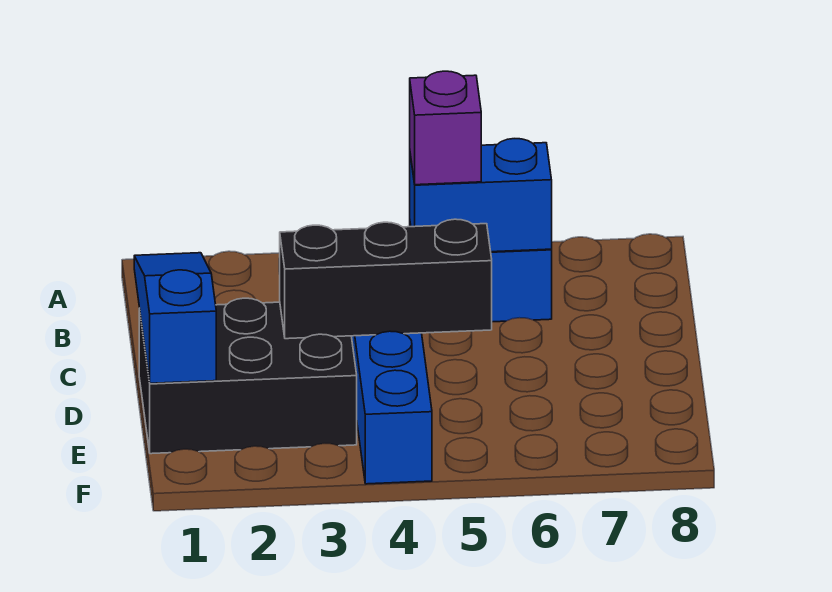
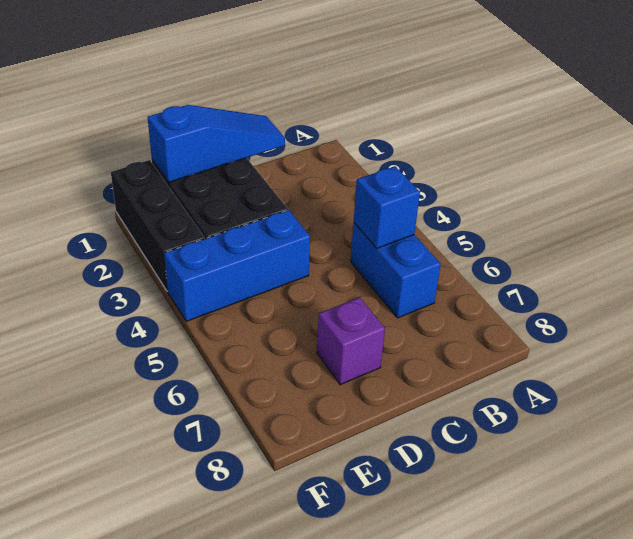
blue brick B5:B6 level 2 -> blue brick B5 level 2
purple brick B5 level 3 -> purple brick D7 level 1
black brick D3:D5 level 2 -> black brick F1:F3 level 1

